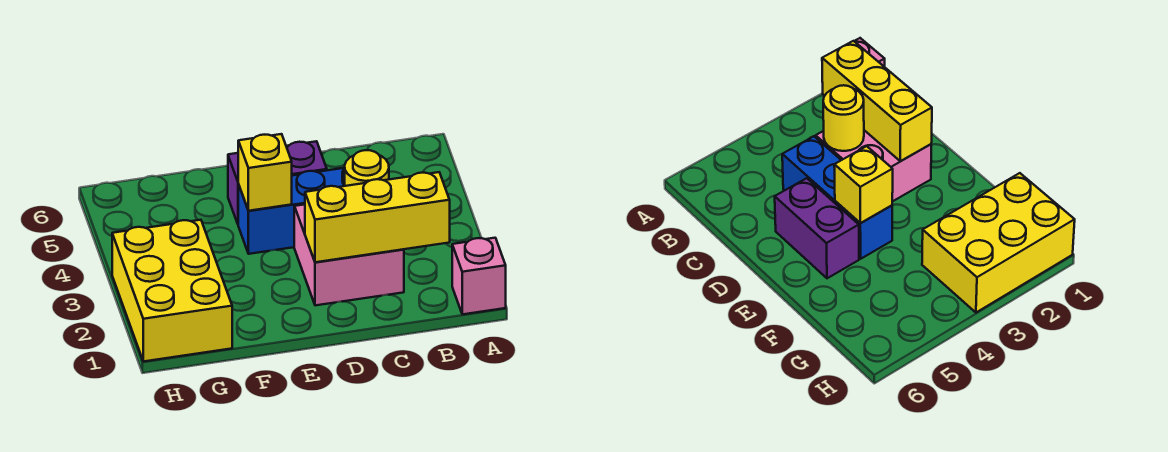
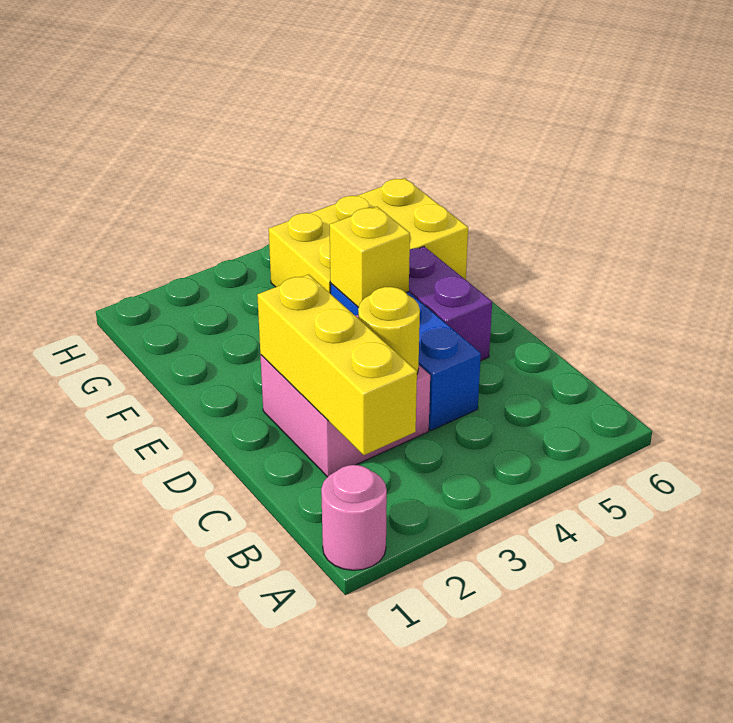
pink brick A1 level 1 -> pink round brick A1 level 1
yellow brick G1:H3 level 1 -> yellow brick F4:G6 level 1

